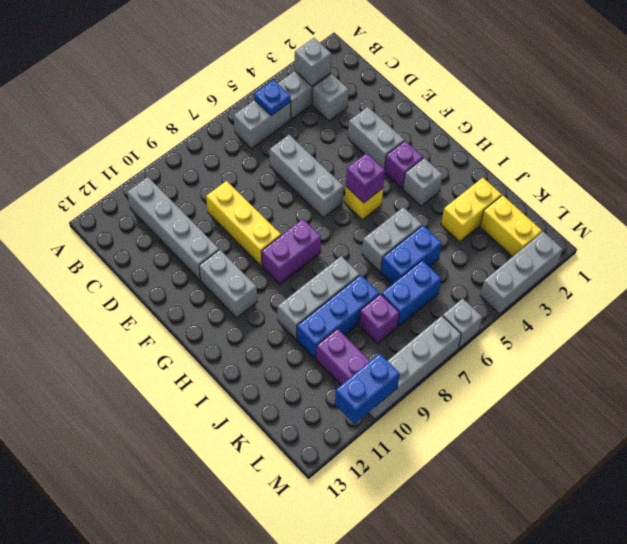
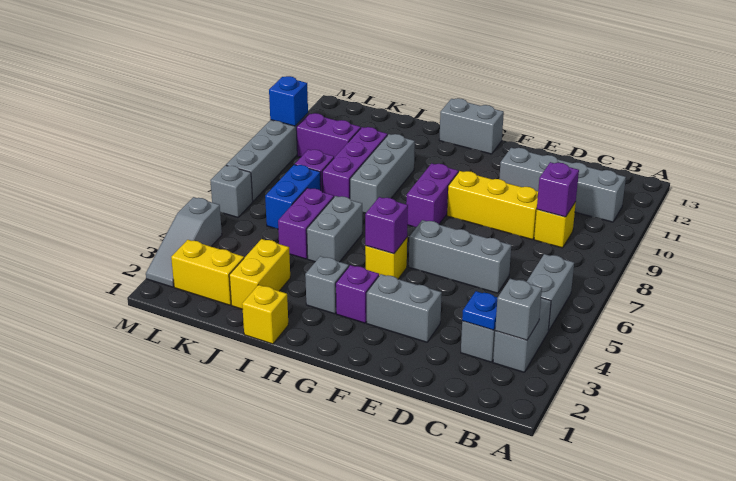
blue plate B5 level 2 -> blue plate C3 level 2
none -> yellow brick C9 level 1
none -> purple brick C9 level 2
grey brick F11:G11 level 1 -> grey brick G13:H13 level 1
none -> yellow brick I1 level 1
blue brick J5:J6 level 1 -> purple brick J5:J6 level 1
blue brick J8:J10 level 1 -> purple brick J8:J10 level 1
grey brick M2:M4 level 1 -> grey slope M2:M4 level 1 top 4
blue brick M10:M11 level 2 -> blue brick M10 level 2

